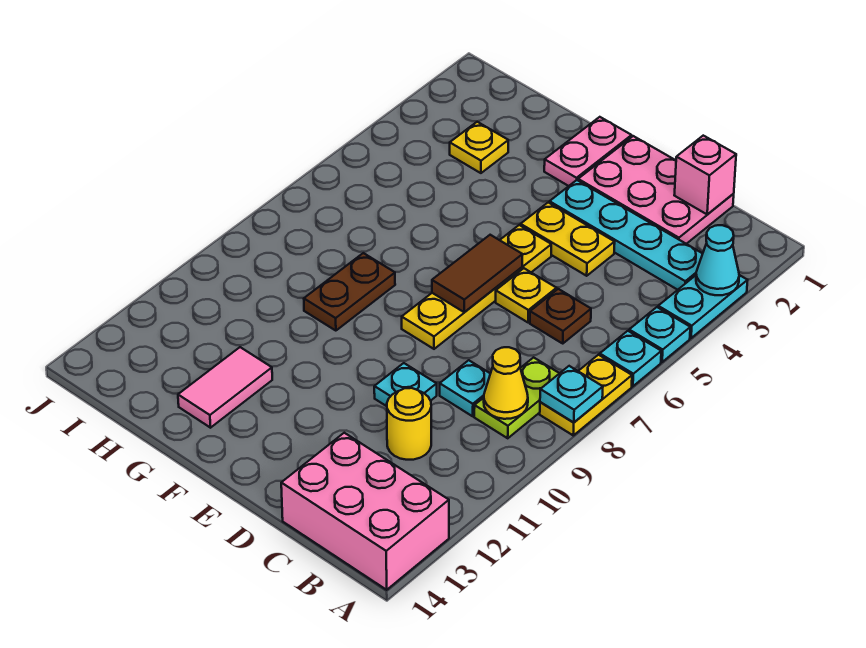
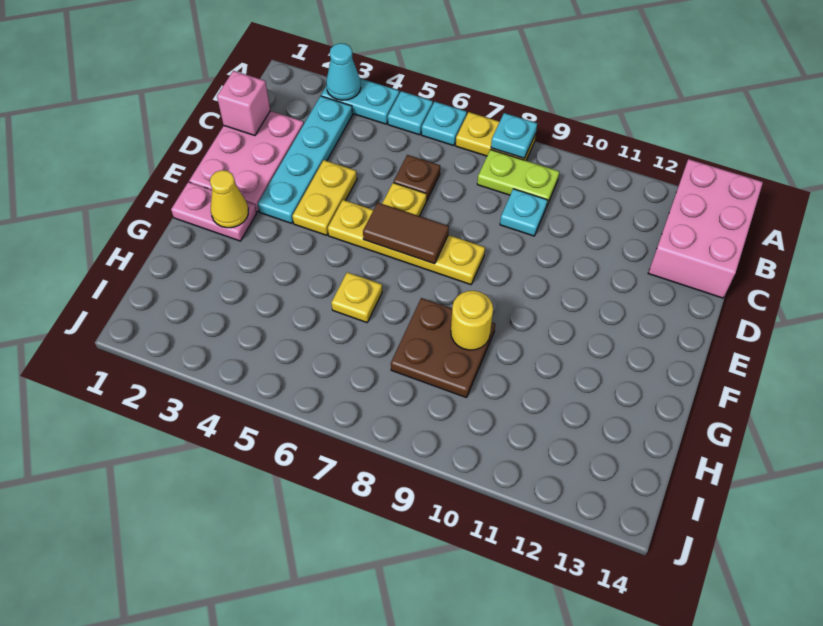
yellow cone B9 level 2 -> yellow cone F2 level 2
yellow round brick C11 level 1 -> yellow round brick G9 level 2
cyan plate D10 level 1 -> none
brown plate G8:G9 level 1 -> brown plate G8:H9 level 1
pink tile G12:G13 level 1 -> none
yellow plate H3 level 1 -> yellow plate G6 level 1

